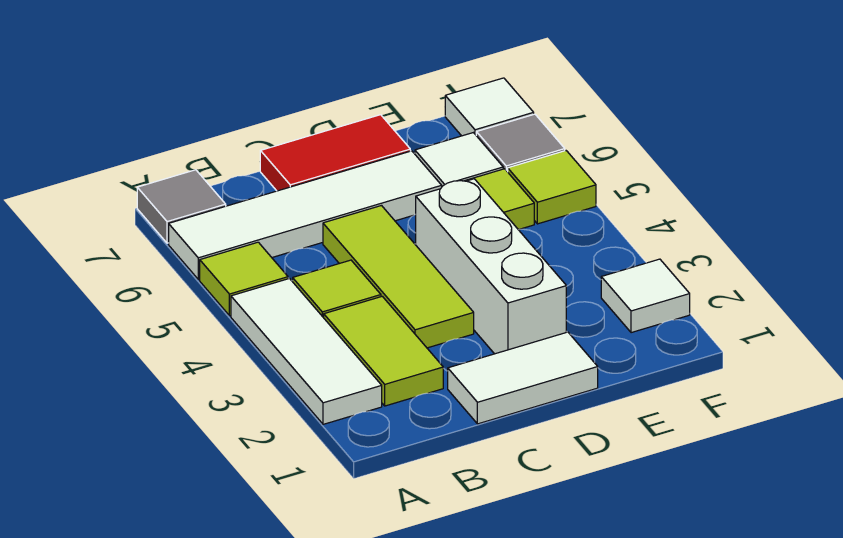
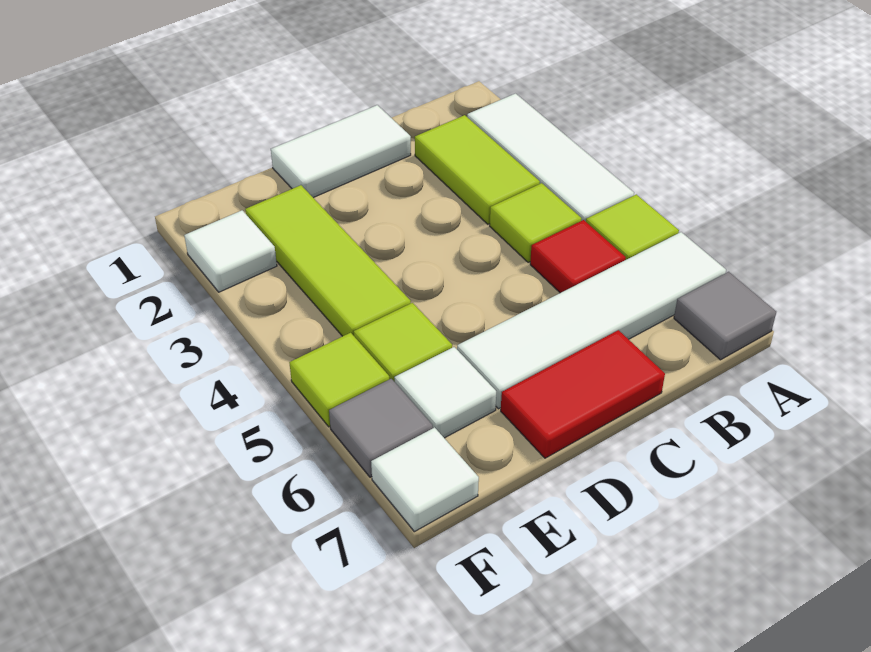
none -> red tile B5 level 1
lime tile C3:C5 level 1 -> lime tile E2:E4 level 1
white brick D2:D4 level 1 -> none

